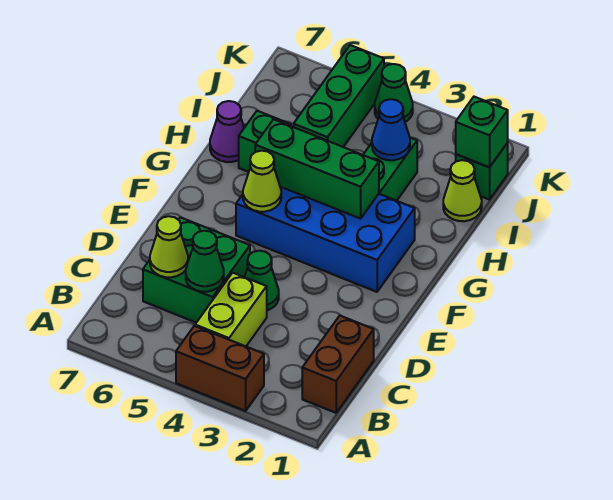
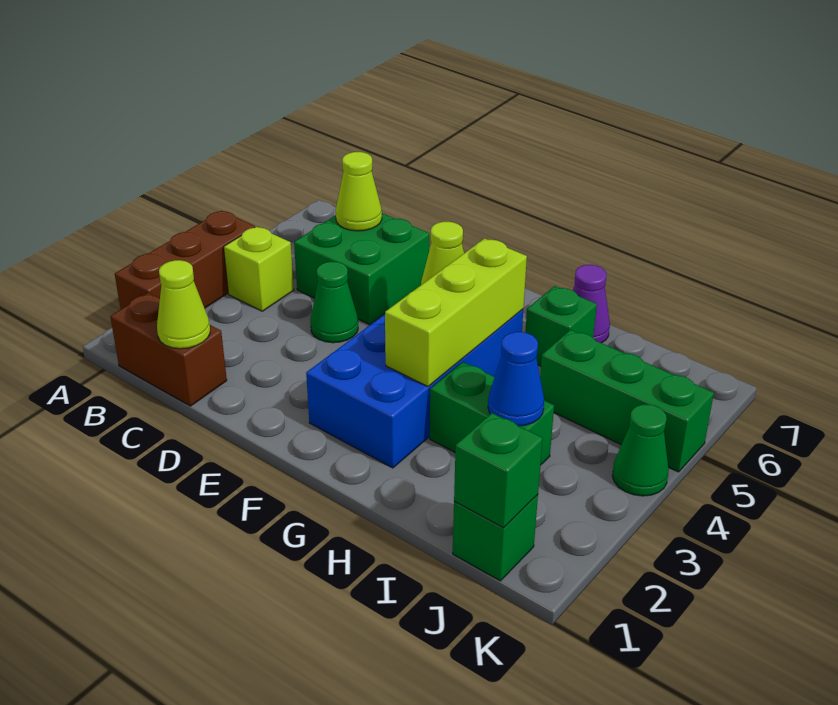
brown brick A3:A4 level 1 -> brown brick A2:A4 level 1
lime brick B4:C4 level 1 -> lime brick B4 level 1
green cone C5 level 2 -> none
green brick G3:G5 level 2 -> lime brick G3:G5 level 2
lime cone I1 level 1 -> lime cone C1 level 2

